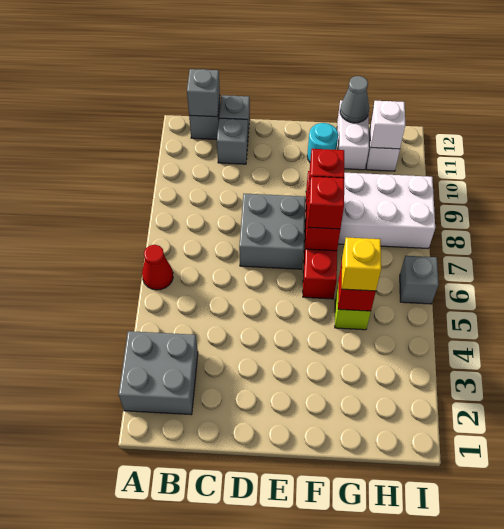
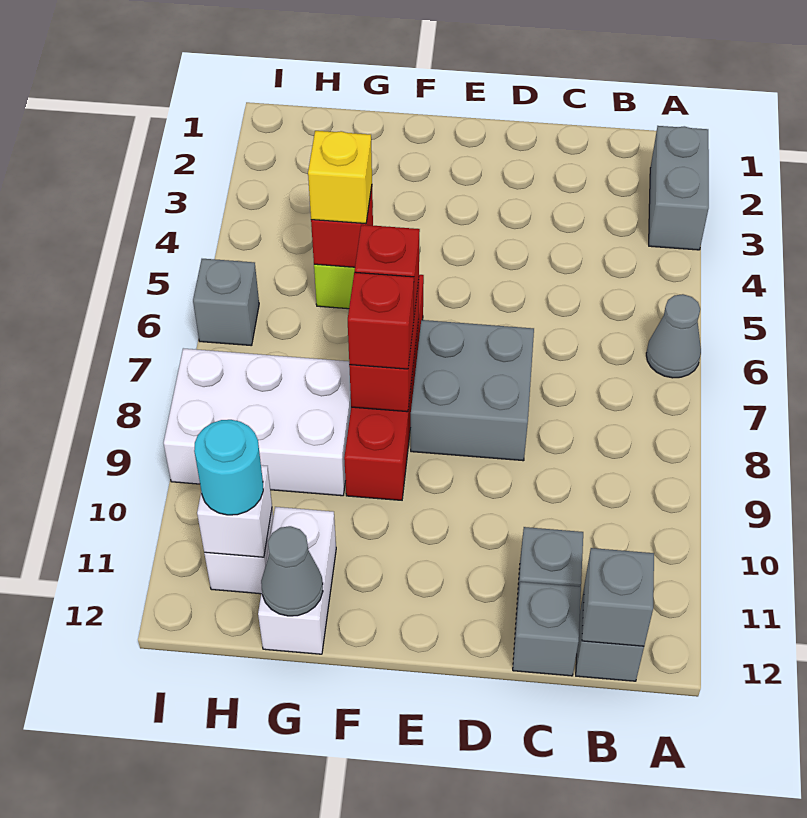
grey brick A2:B3 level 1 -> grey brick A2:A3 level 1
red cone A6 level 1 -> grey cone A6 level 1
cyan round brick F11 level 1 -> cyan round brick H11 level 3

